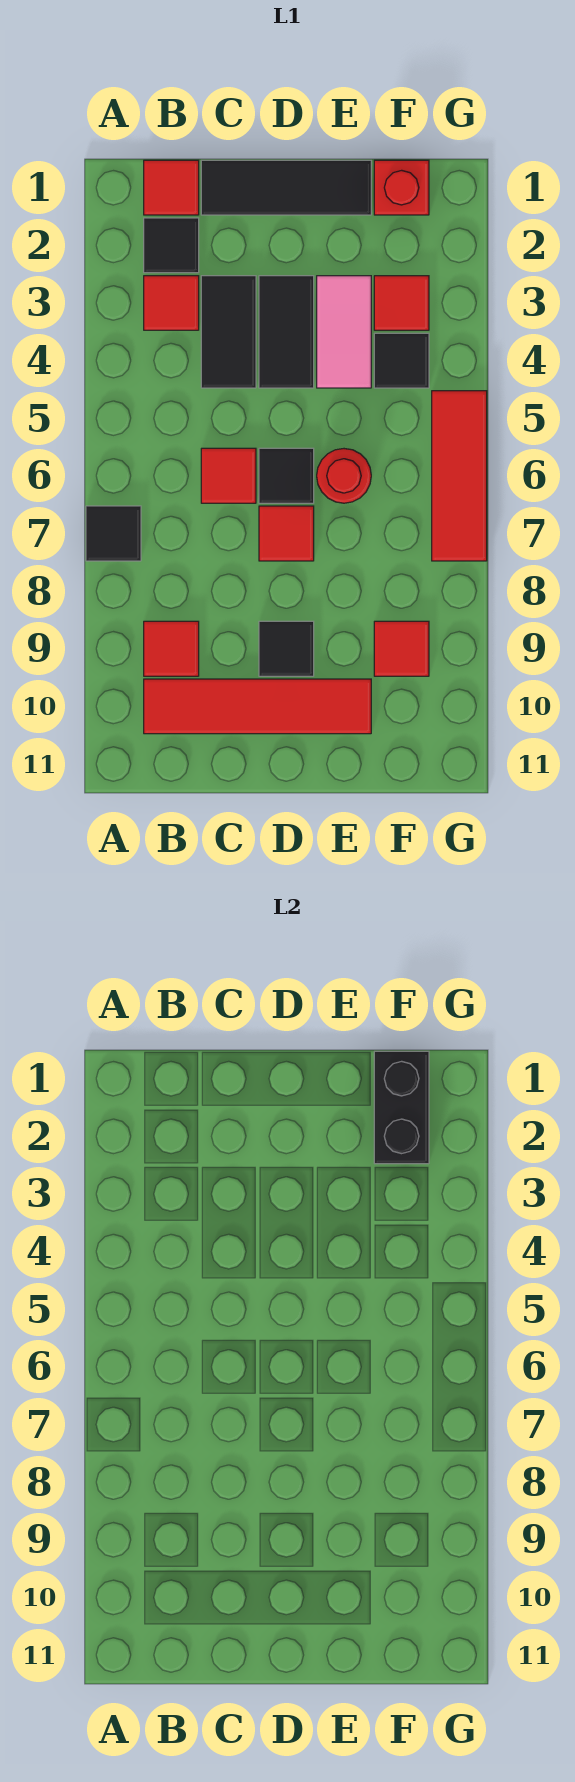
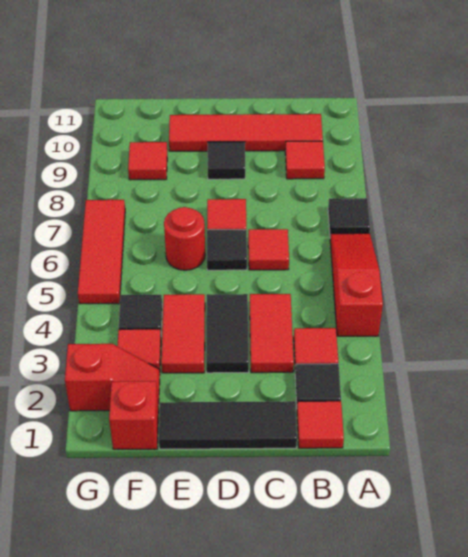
none -> red slope A4:A6 level 1 top 4
black tile C3:C4 level 1 -> red tile C3:C4 level 1
pink tile E3:E4 level 1 -> red tile E3:E4 level 1
black brick F1:F2 level 2 -> none
none -> red slope F2:G2 level 1 top G

